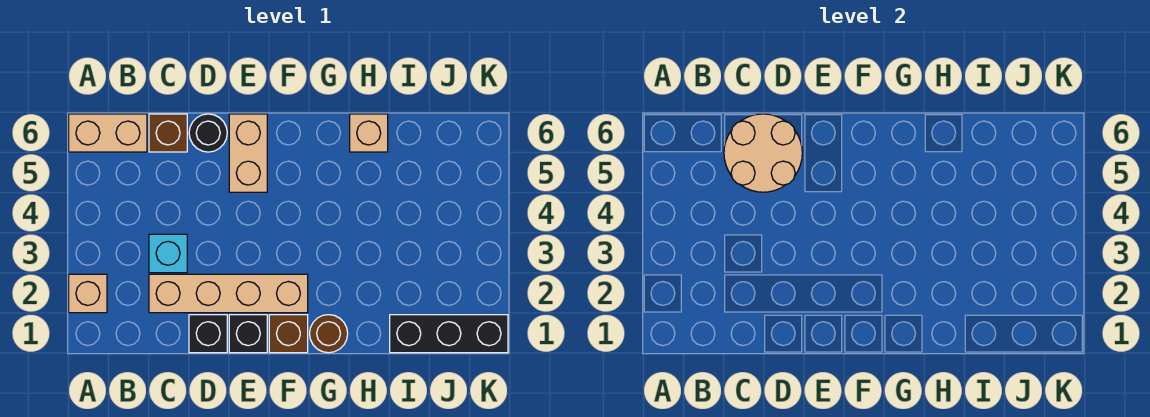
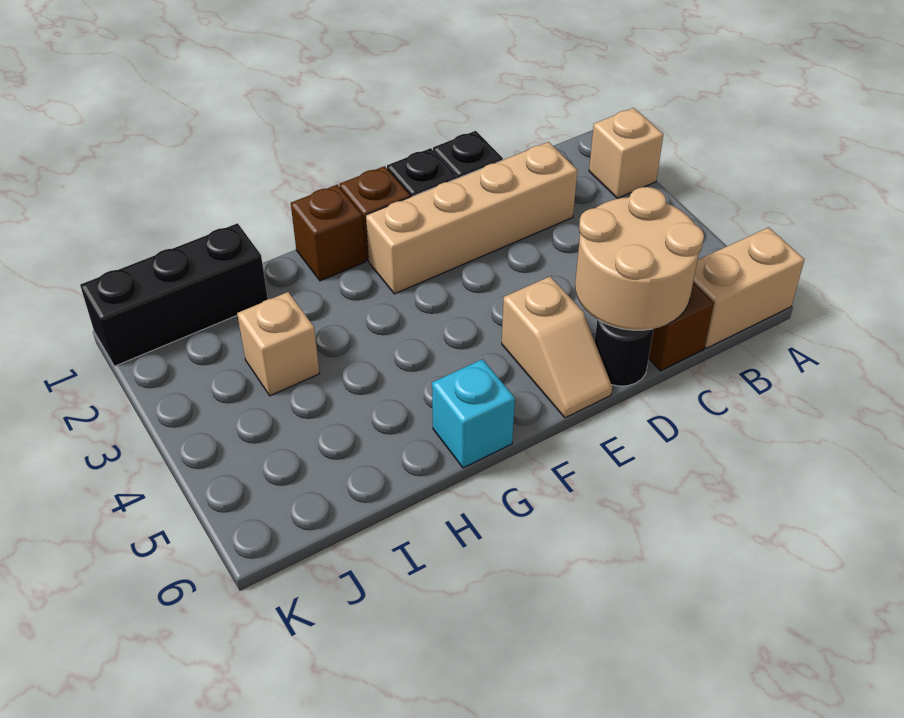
cyan brick C3 level 1 -> cyan brick G6 level 1
tan brick E5:E6 level 1 -> tan slope E5:E6 level 1 top 5
brown round brick G1 level 1 -> brown brick G1 level 1
tan brick H6 level 1 -> tan brick I3 level 1

